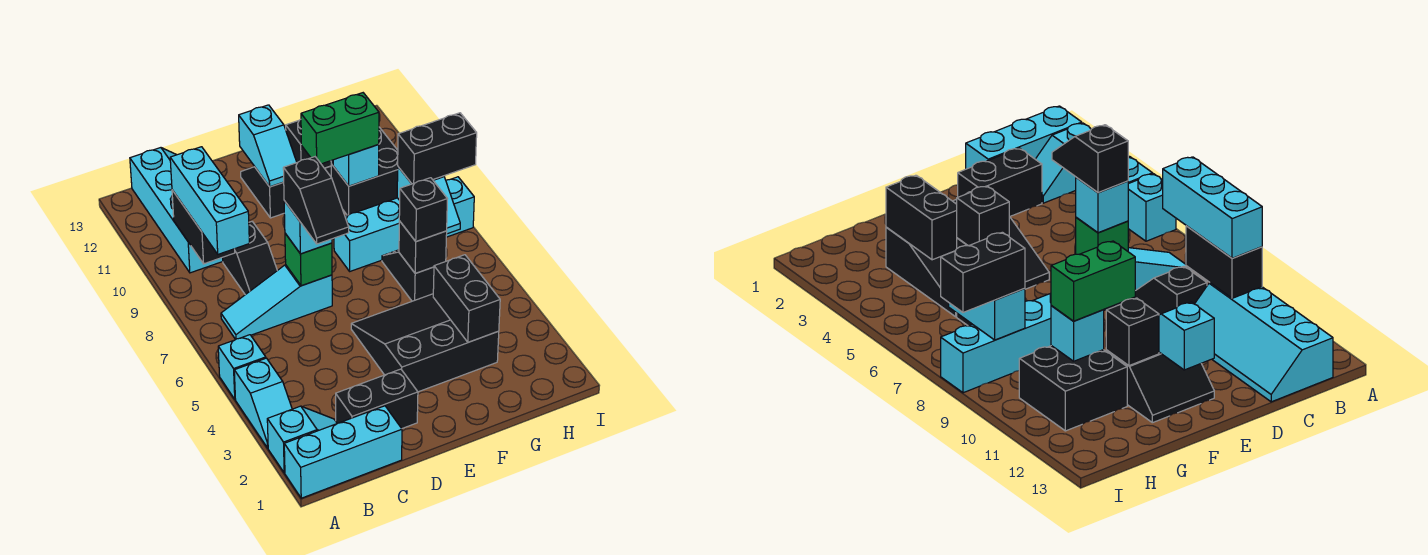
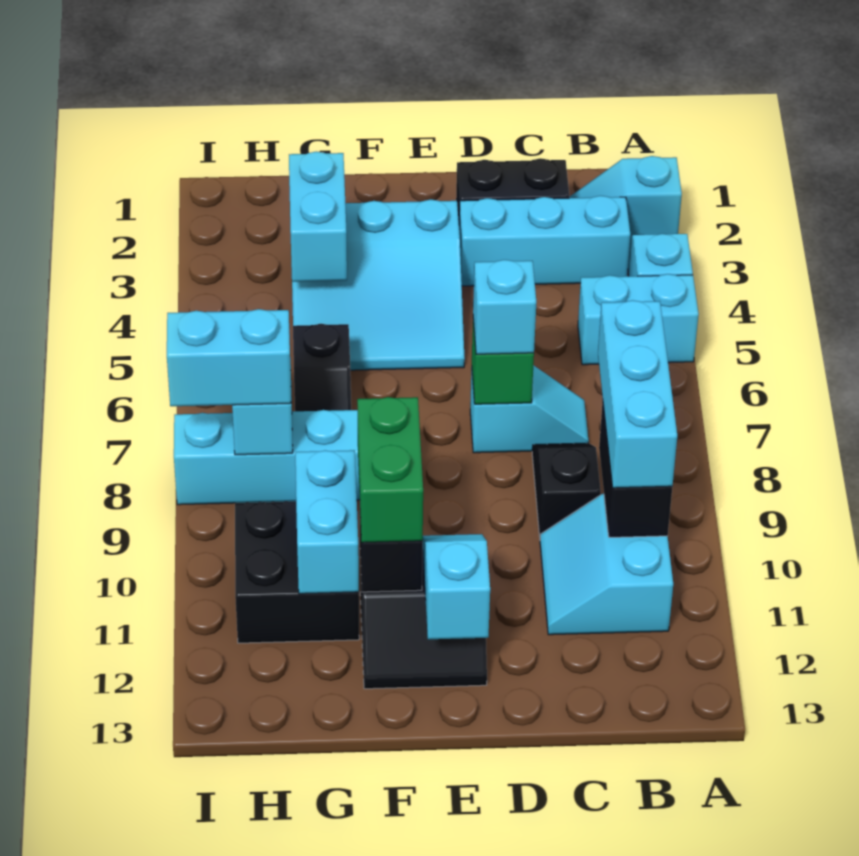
cyan brick A1:C1 level 1 -> cyan brick B3:D3 level 1
cyan brick A5 level 1 -> cyan brick A5:B5 level 1
cyan slope B7:D7 level 1 top D -> cyan slope C7:D7 level 1 top D
cyan slope B10:C13 level 1 top B -> cyan slope B10:C11 level 1 top B
black slope D6:D7 level 4 top 7 -> none
black slope E3:G5 level 1 top 3 -> cyan slope E3:G5 level 1 top 3
green brick F10:G10 level 3 -> green brick F10:F11 level 3
black brick G3:G4 level 2 -> cyan brick G3:G4 level 2
black brick G6 level 2 -> none
black brick G6 level 3 -> none
cyan brick G10 level 2 -> cyan brick G10:G11 level 2
black brick H8:I8 level 3 -> cyan brick H8:I8 level 3

